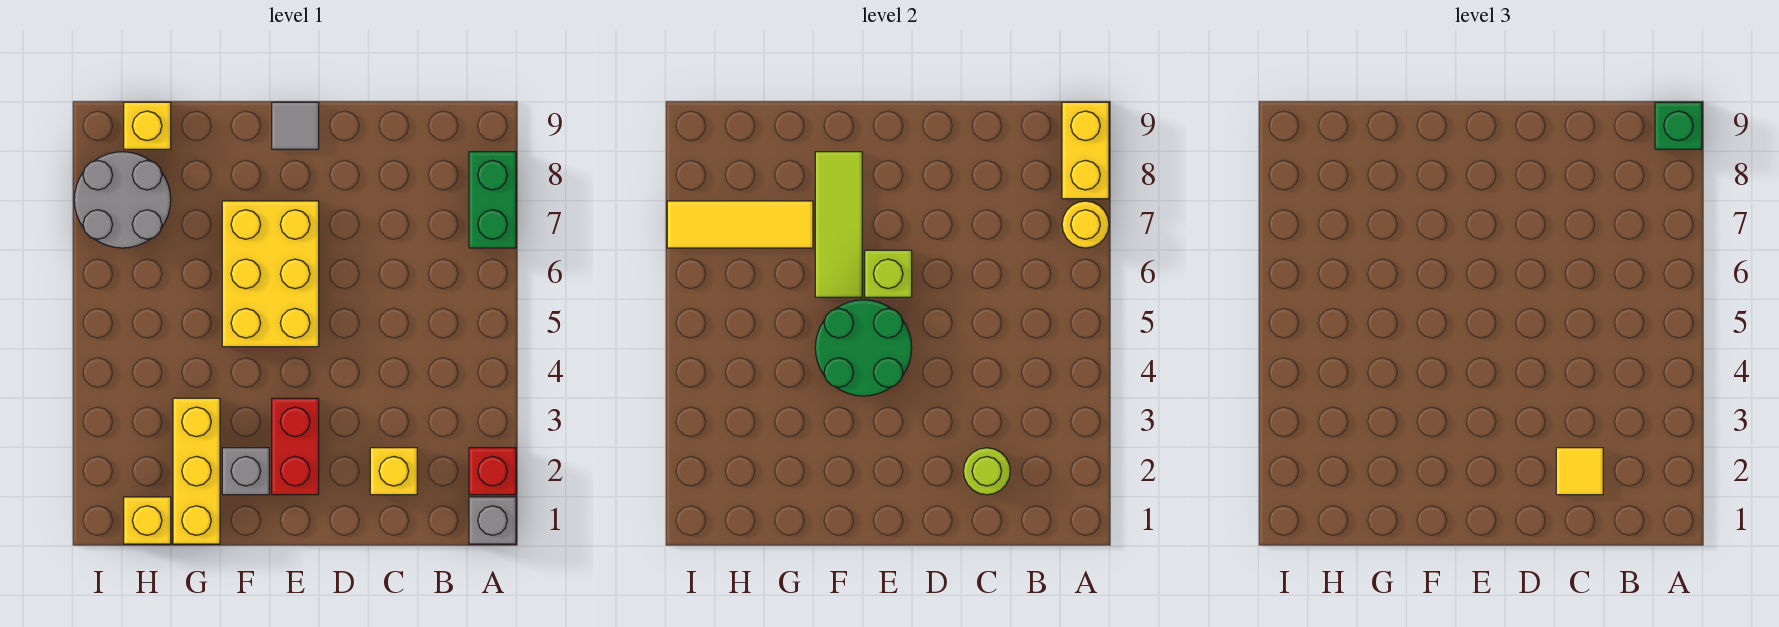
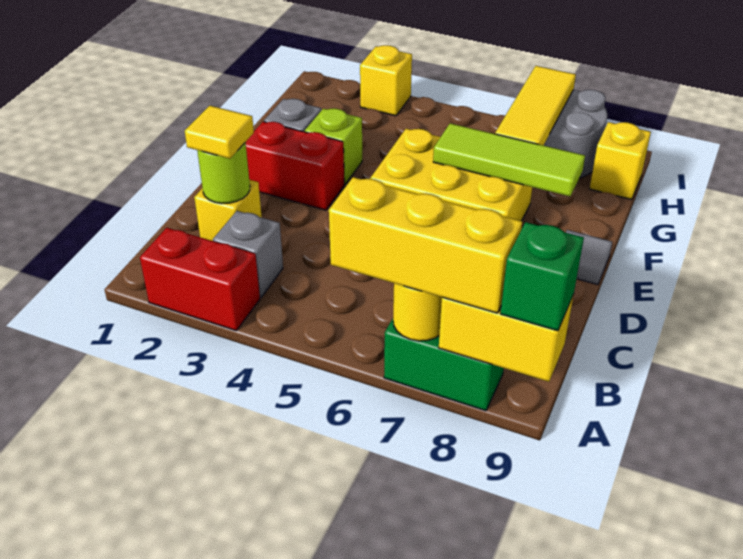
grey brick A1 level 1 -> grey brick B3 level 1
red brick A2 level 1 -> red brick A2:A3 level 1
green round brick E4:F5 level 2 -> none
lime brick E6 level 2 -> lime brick F3 level 1
yellow brick G1:G3 level 1 -> yellow brick A6:A8 level 3
yellow brick H1 level 1 -> yellow brick I3 level 1

